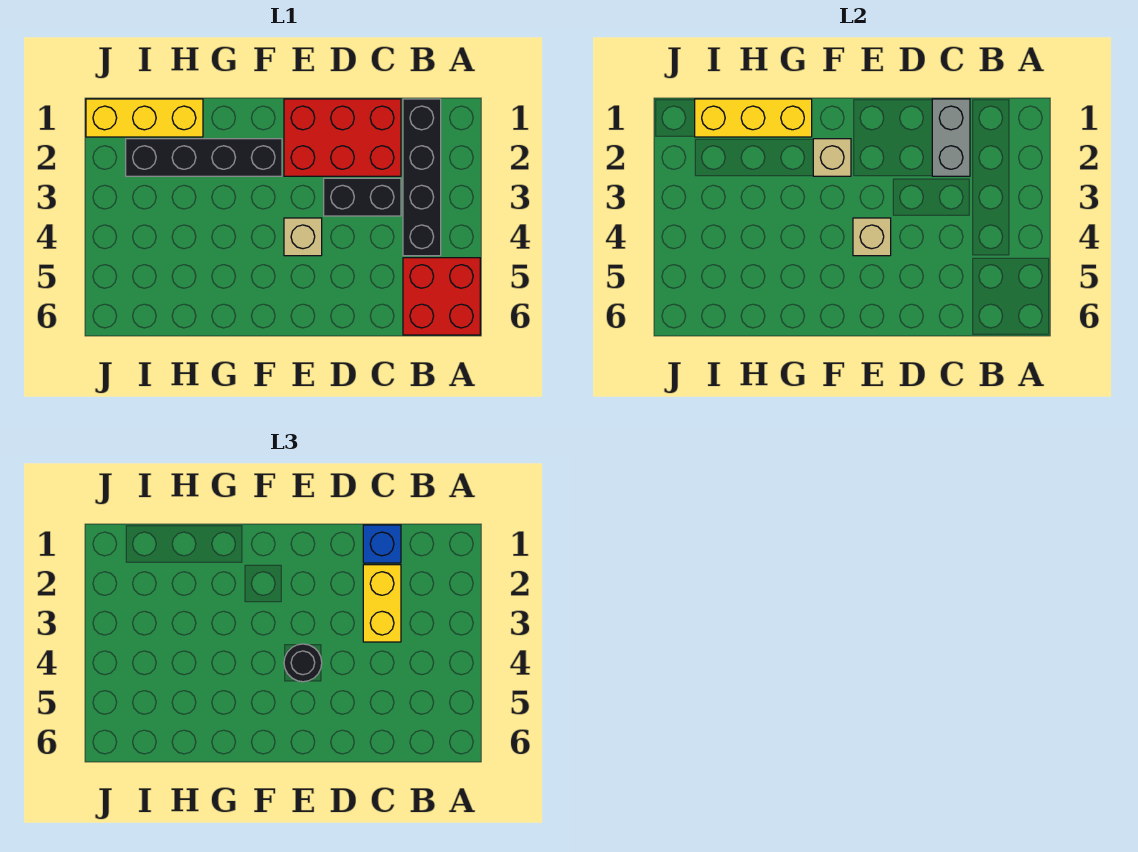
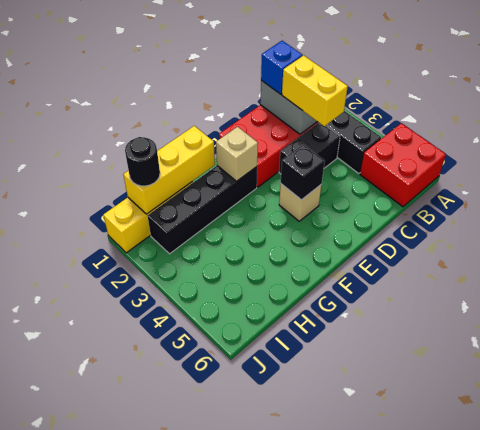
tan brick E4 level 2 -> black brick E4 level 2
black round brick E4 level 3 -> black round brick I1 level 3

